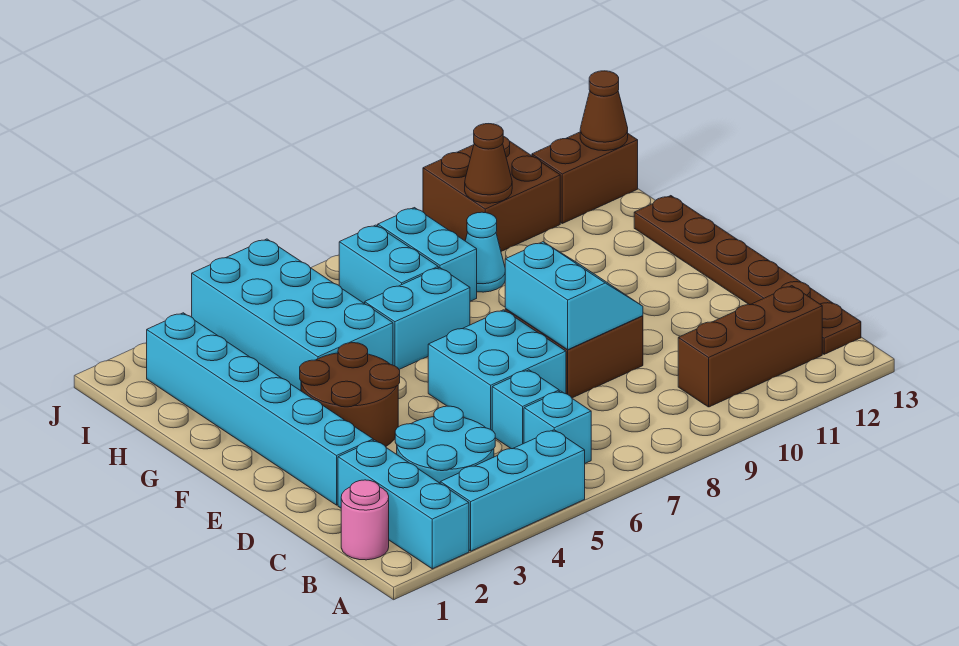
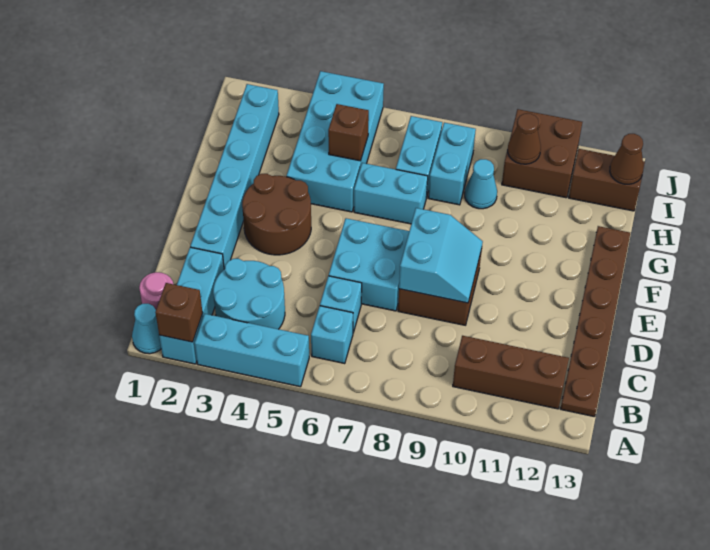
none -> cyan cone A1 level 1
none -> brown brick A2 level 2
none -> brown brick H5 level 2

